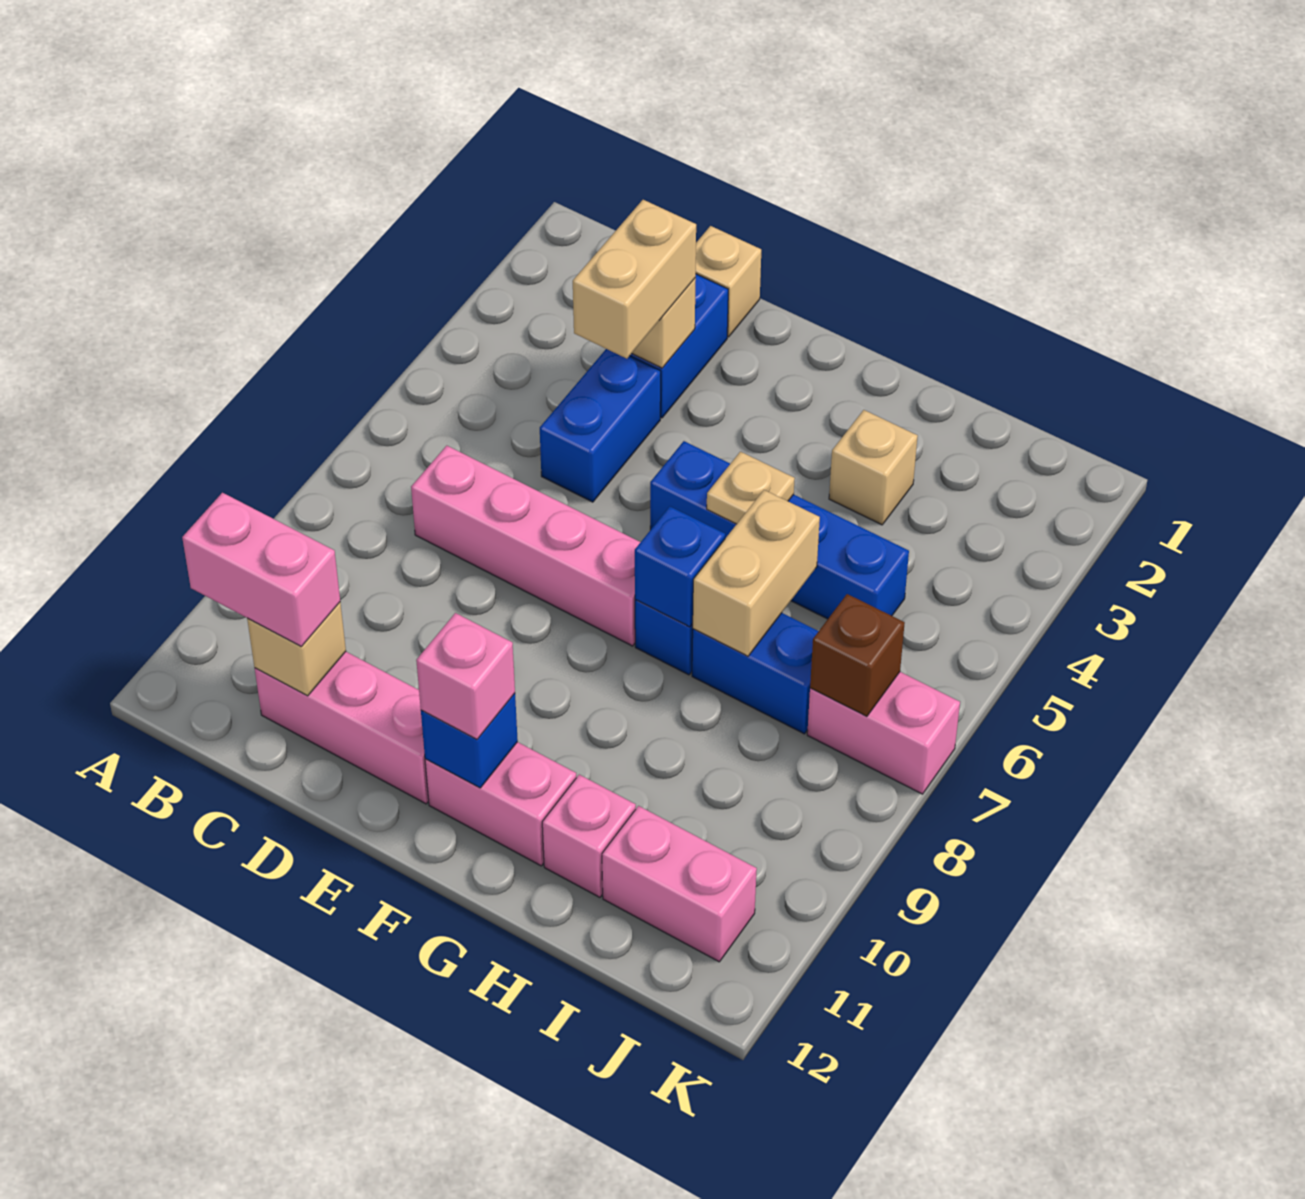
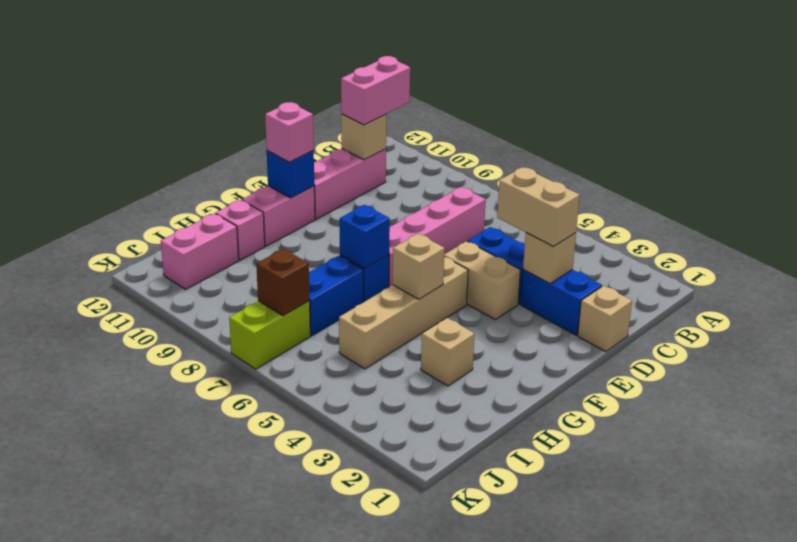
blue brick F5:I5 level 1 -> tan brick F5:I5 level 1
tan plate G5 level 2 -> tan brick G5 level 2
tan brick H6:H7 level 2 -> tan brick E4:E5 level 1
pink brick J7:K7 level 1 -> lime brick J7:K7 level 1

